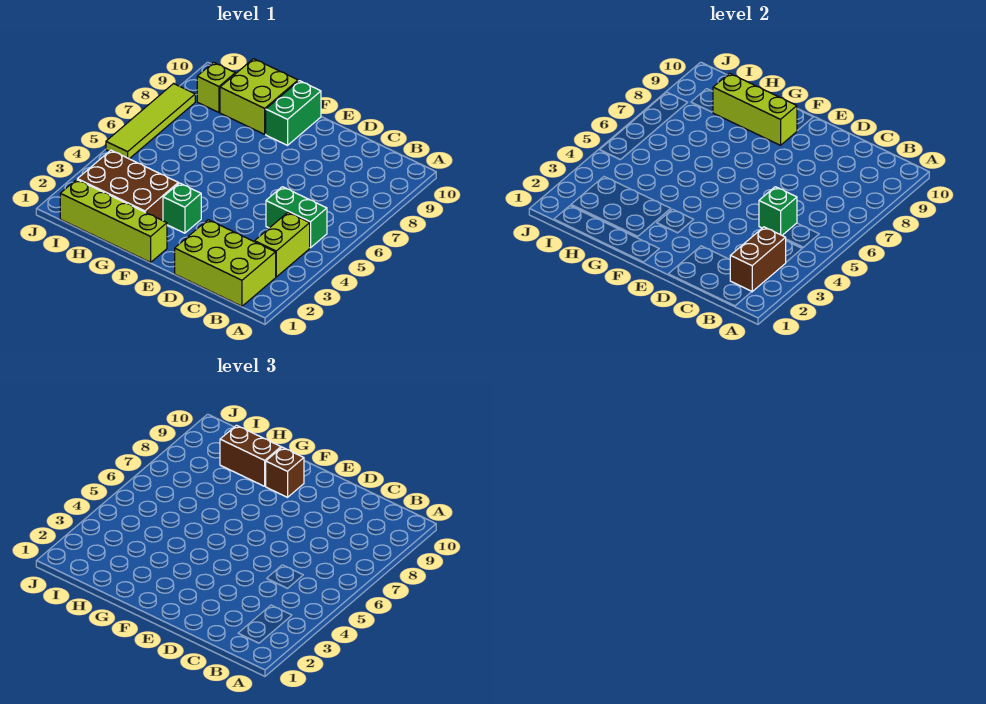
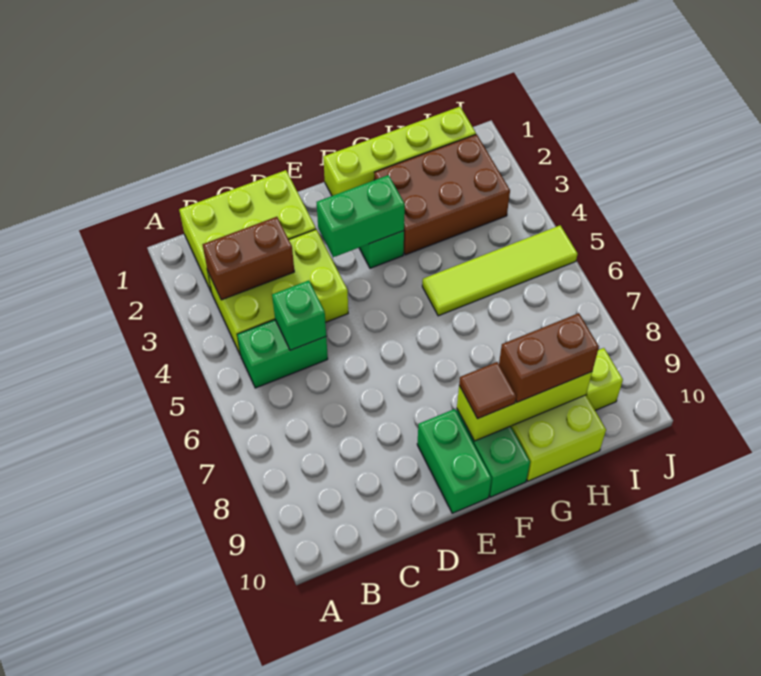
brown brick B2:B3 level 2 -> brown brick B3:C3 level 2
lime brick B3:B4 level 1 -> lime brick B3:D4 level 1
none -> green brick E3:F3 level 2
none -> green brick E9:E10 level 1
brown brick F9 level 3 -> brown tile F9 level 3
lime tile J5:J8 level 1 -> lime tile G5:J5 level 1

